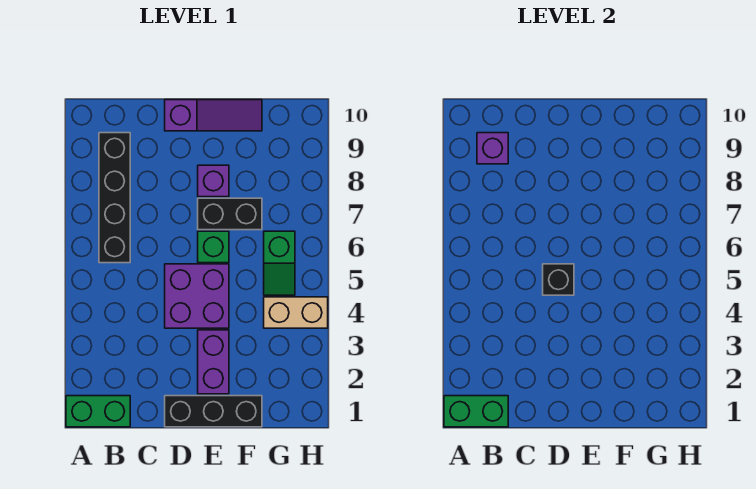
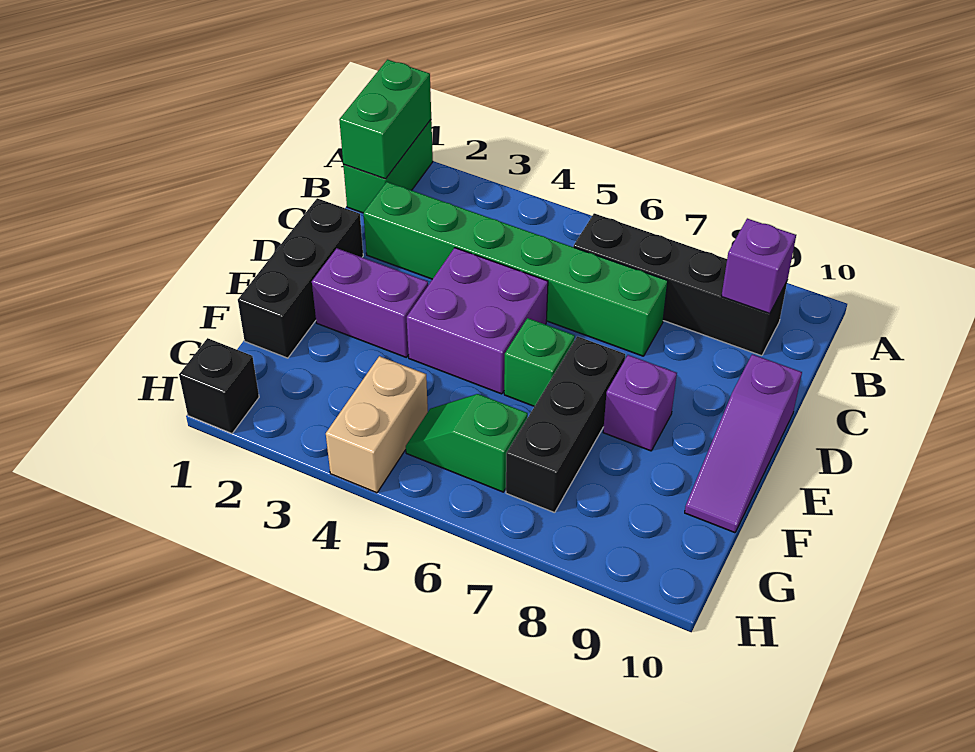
none -> green brick C2:C7 level 1
black brick D5 level 2 -> black brick H1 level 1
black brick E7:F7 level 1 -> black brick E7:G7 level 1

